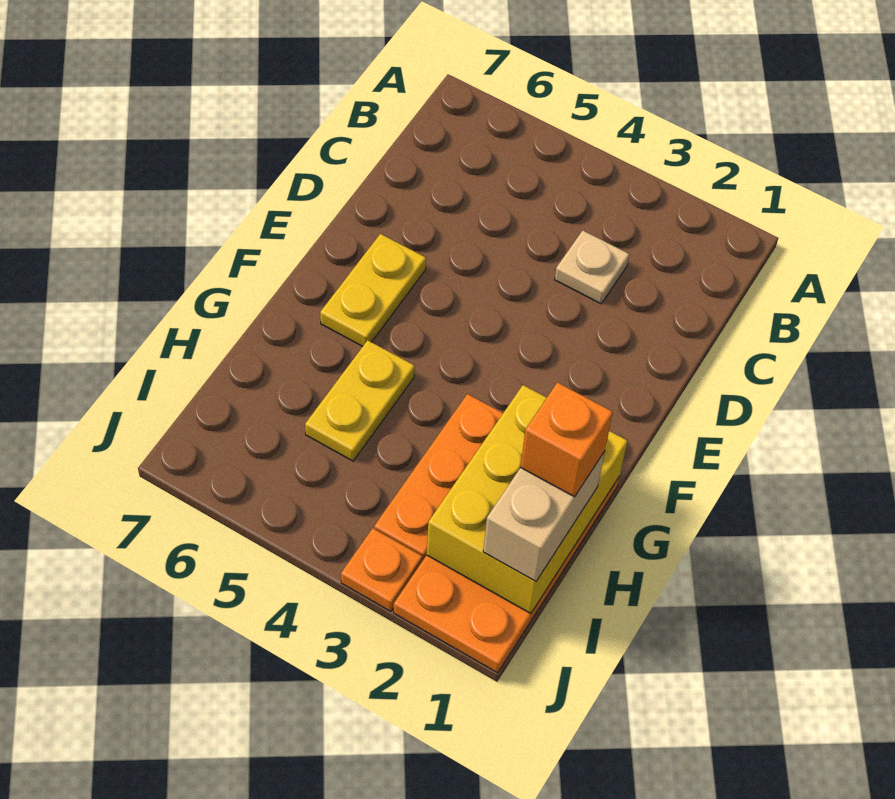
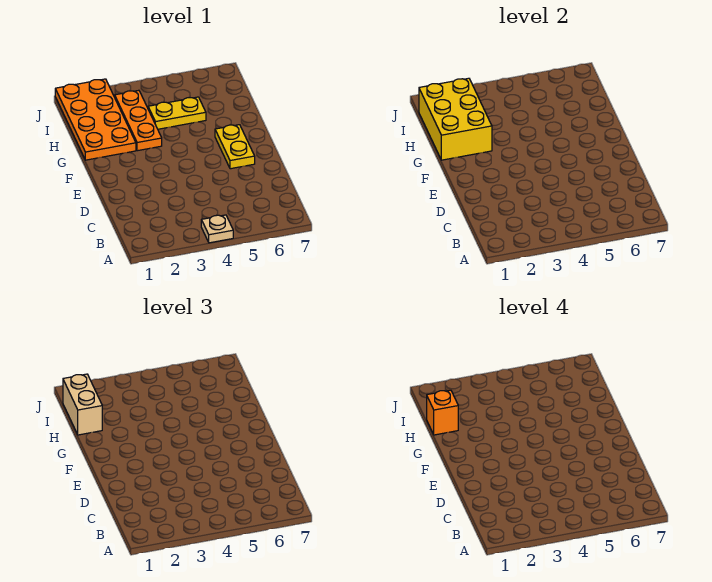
tan plate C3 level 1 -> tan plate A4 level 1
yellow plate G5:H5 level 1 -> yellow plate H4:H5 level 1
orange plate J3 level 1 -> none

